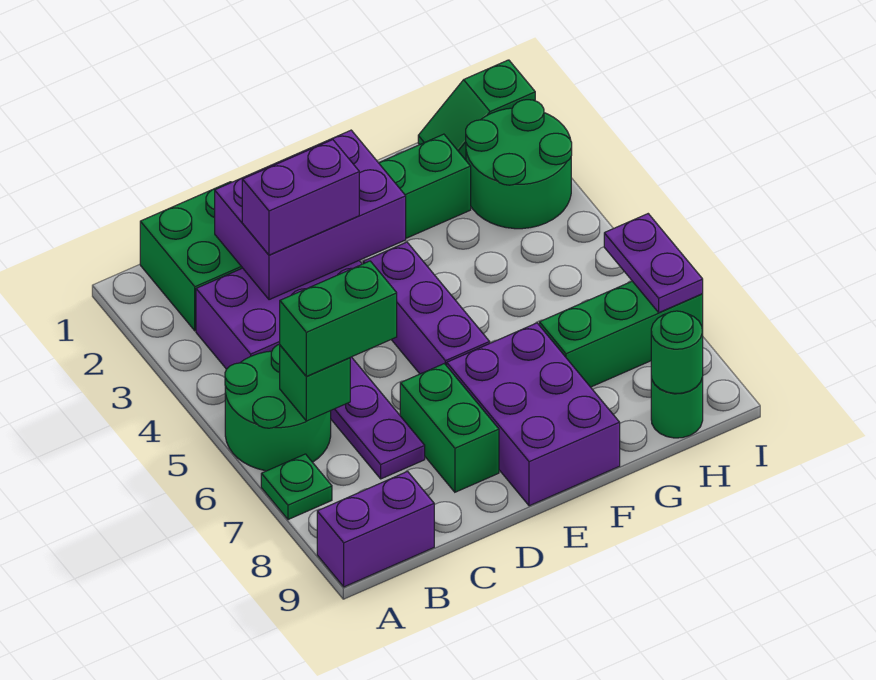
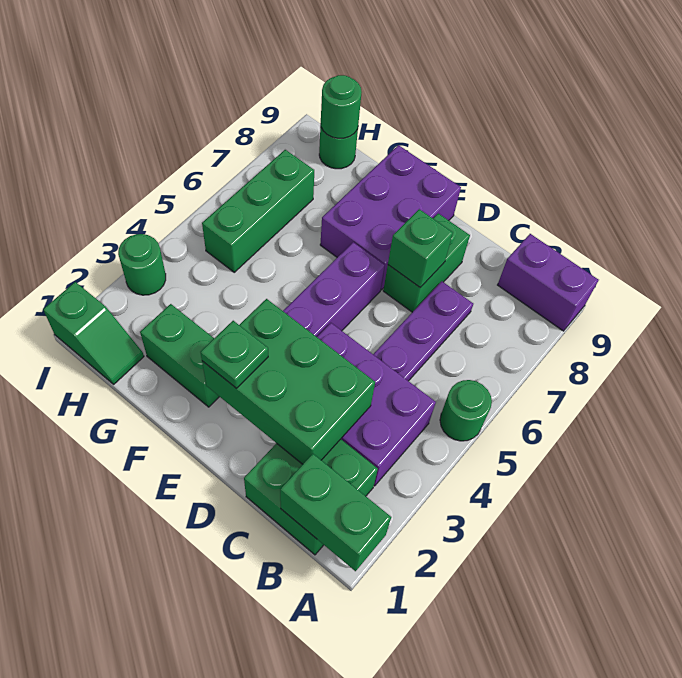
green round brick A5:B6 level 1 -> green round brick A5 level 1
green plate A7 level 1 -> green plate E2 level 3
green brick B6 level 2 -> green brick D7 level 2
green brick B6:C6 level 3 -> green brick A1:B1 level 2
purple brick C2:E3 level 2 -> green brick C2:E3 level 2
purple brick C3:D3 level 3 -> none
green brick G7:I7 level 1 -> green brick H5:H7 level 1
green round brick H2:I3 level 1 -> green round brick I3 level 1
purple plate I6:I7 level 2 -> none

